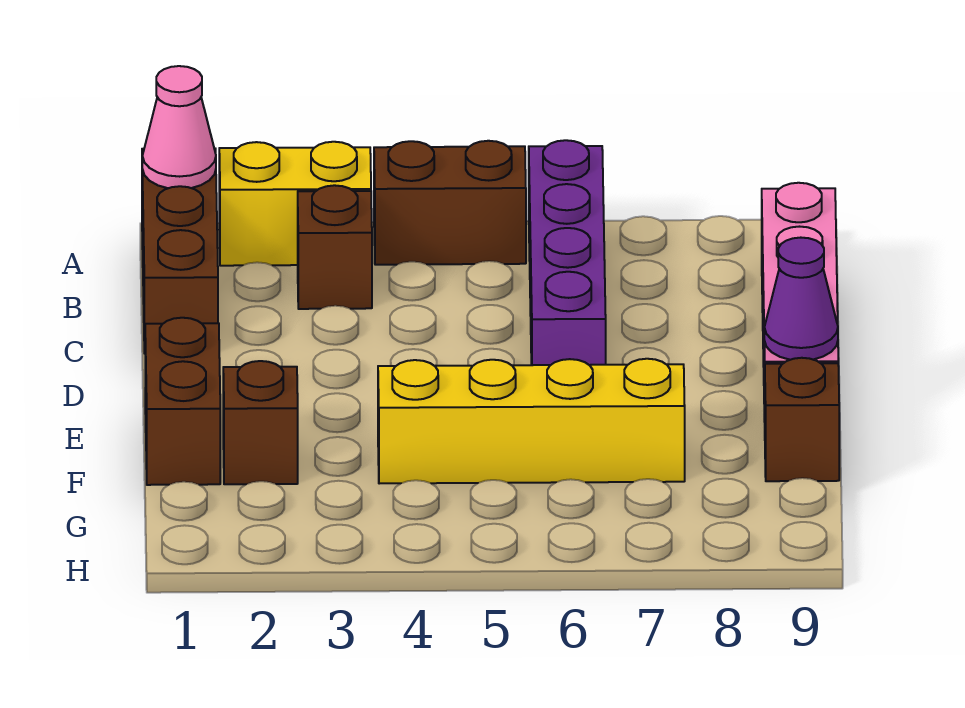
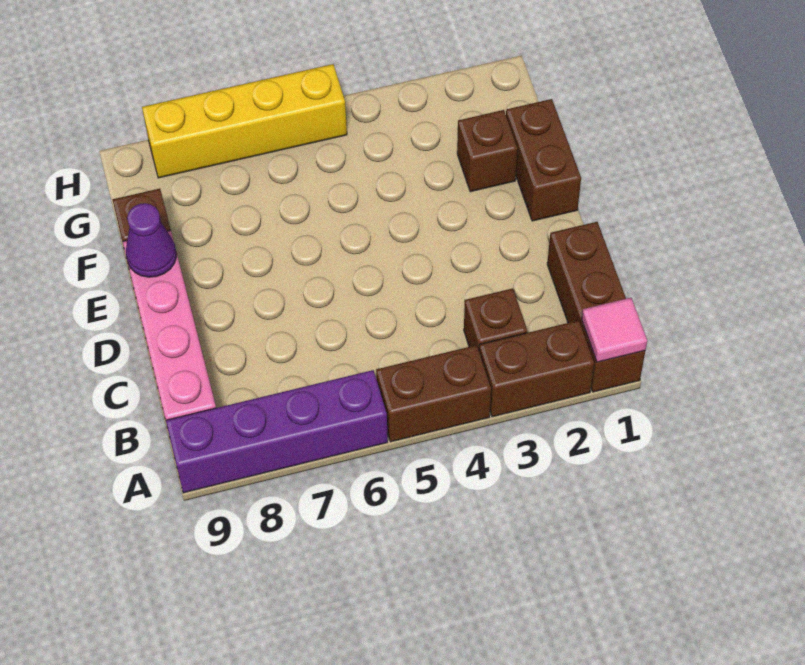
pink cone A1 level 2 -> pink tile A1 level 2
yellow brick A2:A3 level 1 -> brown brick A2:A3 level 1
purple brick A6:D6 level 1 -> purple brick A6:A9 level 1
yellow brick F4:F7 level 1 -> yellow brick H5:H8 level 1

